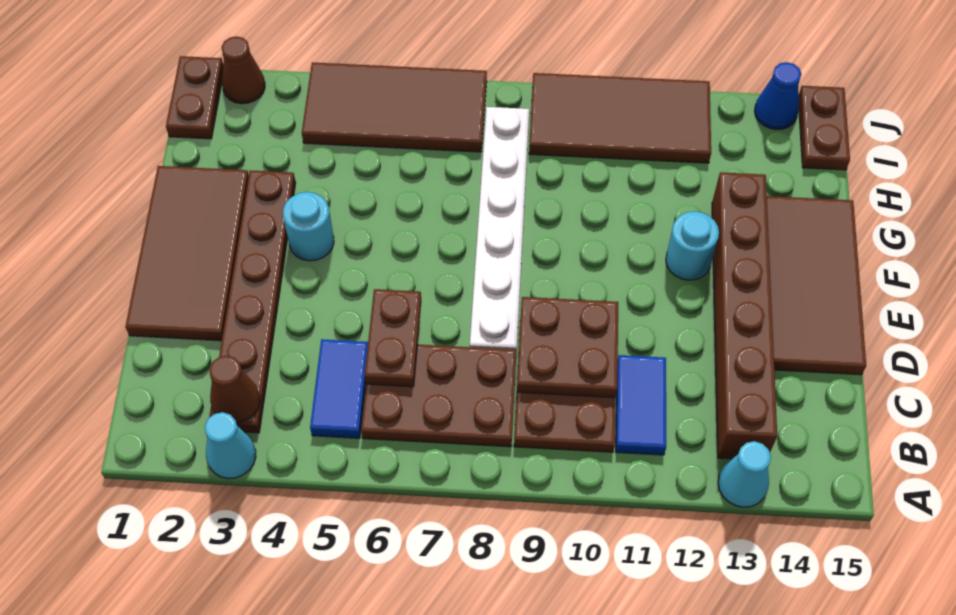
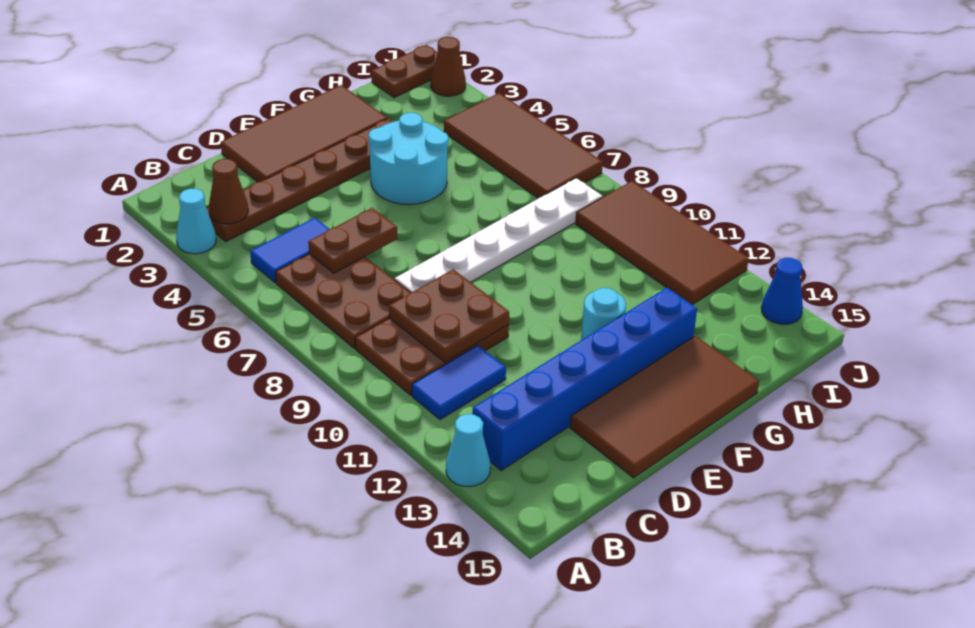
brown brick B13:G13 level 1 -> blue brick B13:G13 level 1
cyan round brick F4 level 1 -> cyan round brick F4:G5 level 1
brown plate I15:J15 level 1 -> none

